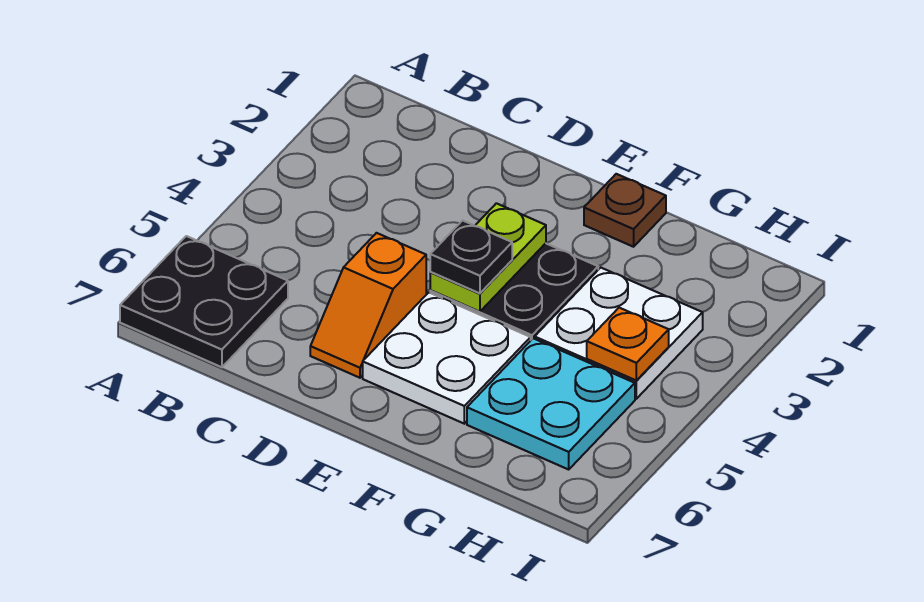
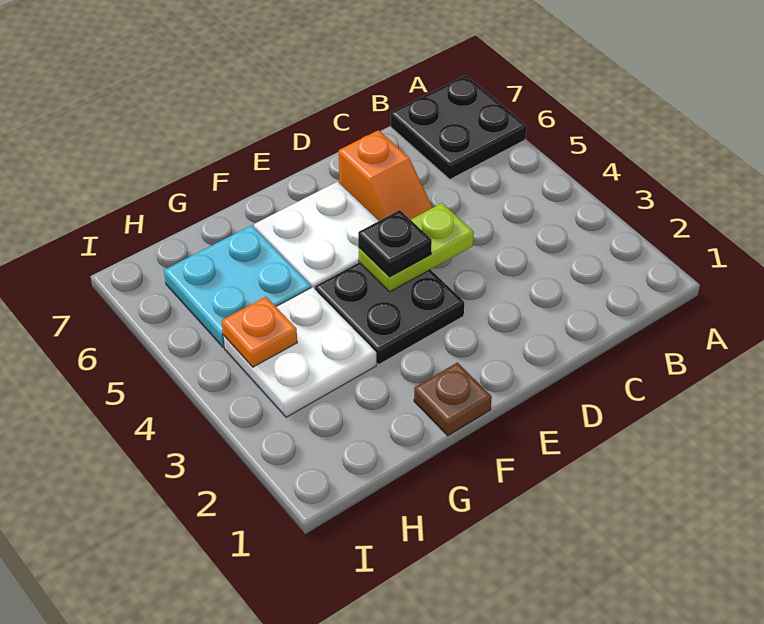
orange slope D5:D6 level 1 top 5 -> orange slope D5:D6 level 1 top 6
lime plate E3:E4 level 2 -> lime plate D4:E4 level 2

